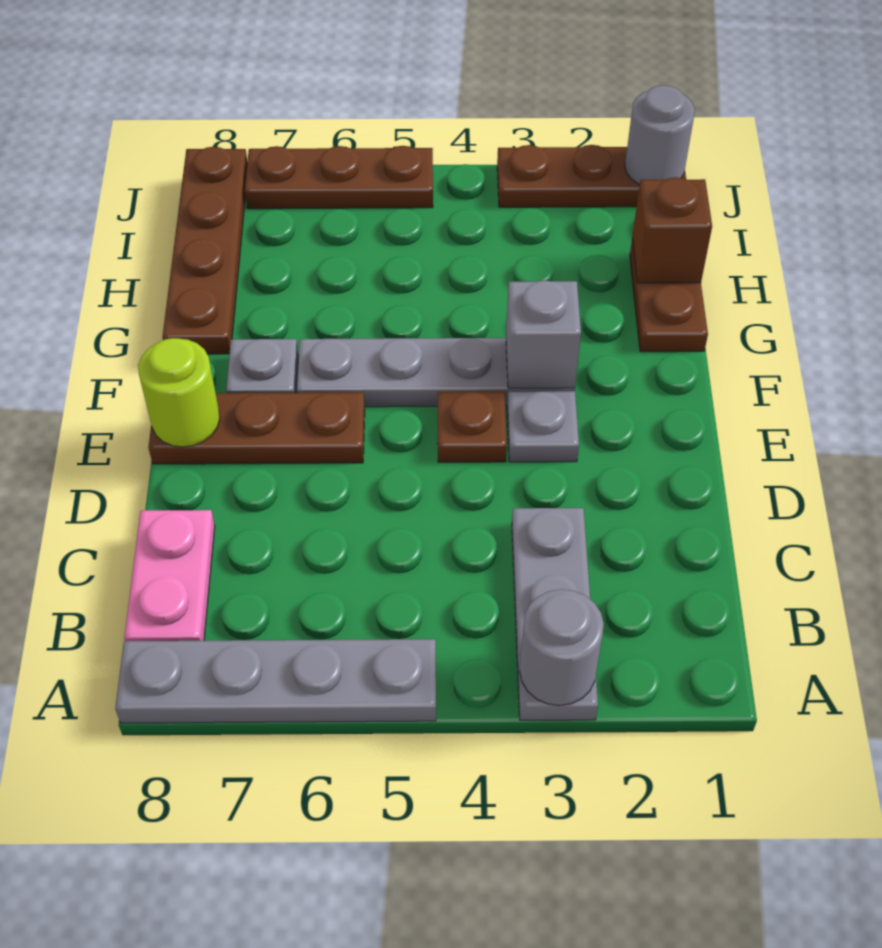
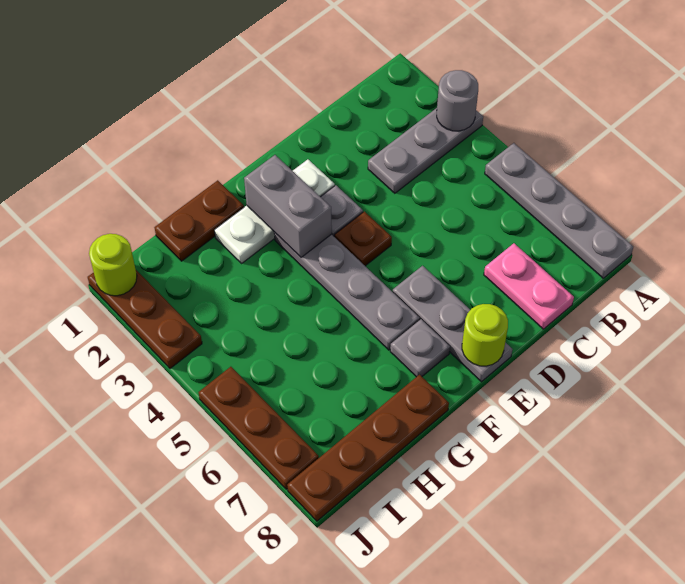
pink plate B8:C8 level 1 -> pink plate C7:C8 level 1
none -> white plate E2:G2 level 1
brown plate E6:E8 level 1 -> grey plate E6:E8 level 1
grey brick F3 level 2 -> grey brick F2:F3 level 2
brown brick H1 level 2 -> none
grey round brick J1 level 2 -> lime round brick J1 level 2

